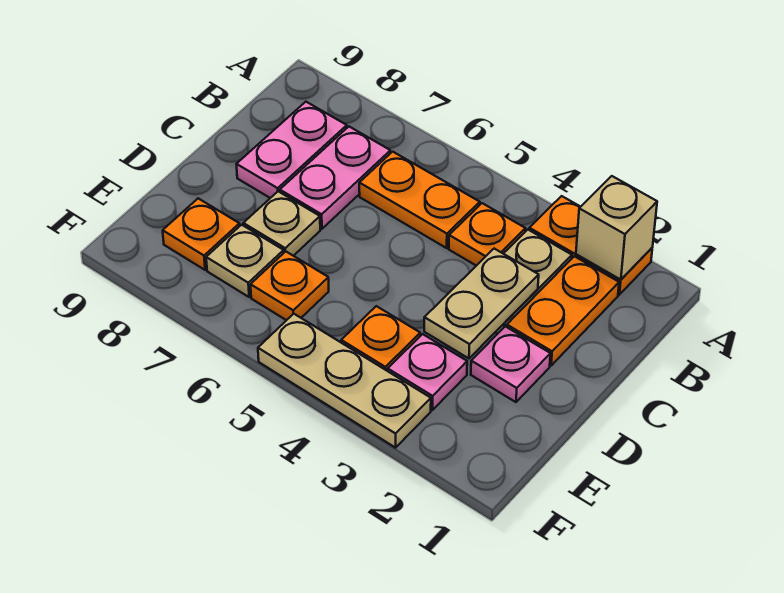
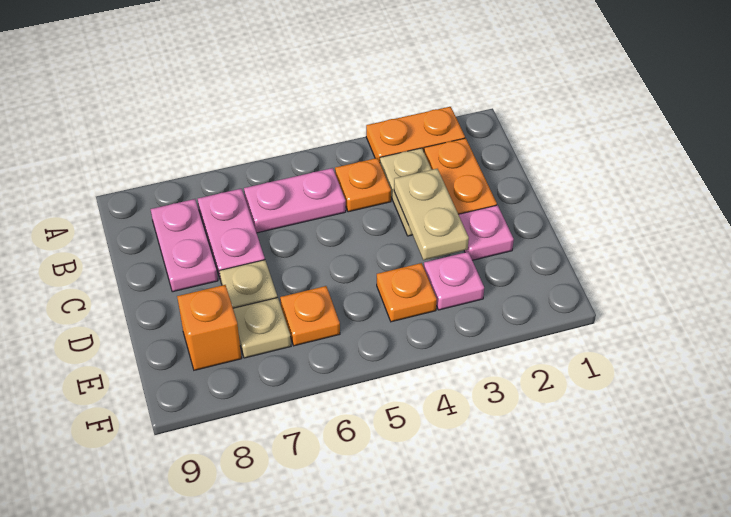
tan brick A2 level 2 -> none
orange plate B5:B6 level 1 -> pink plate B5:B6 level 1
orange plate E8 level 1 -> orange brick E8 level 1
tan plate F3:F5 level 1 -> none

